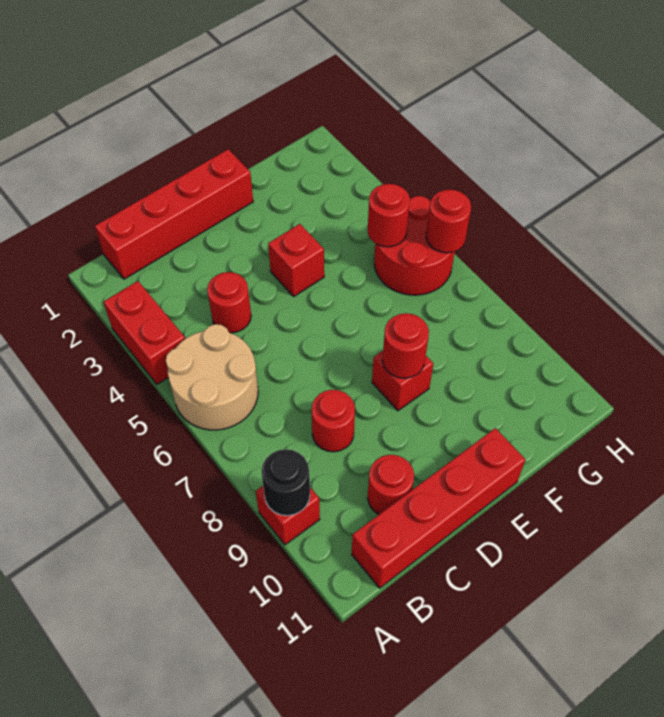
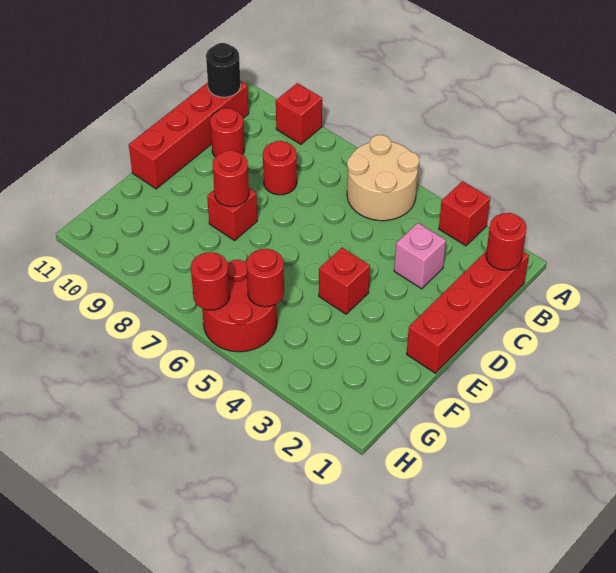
red brick A3:A4 level 1 -> red brick A3 level 1
black round brick A9 level 2 -> black round brick B11 level 2
none -> pink brick C3 level 1
red round brick C4 level 1 -> red round brick B1 level 2

